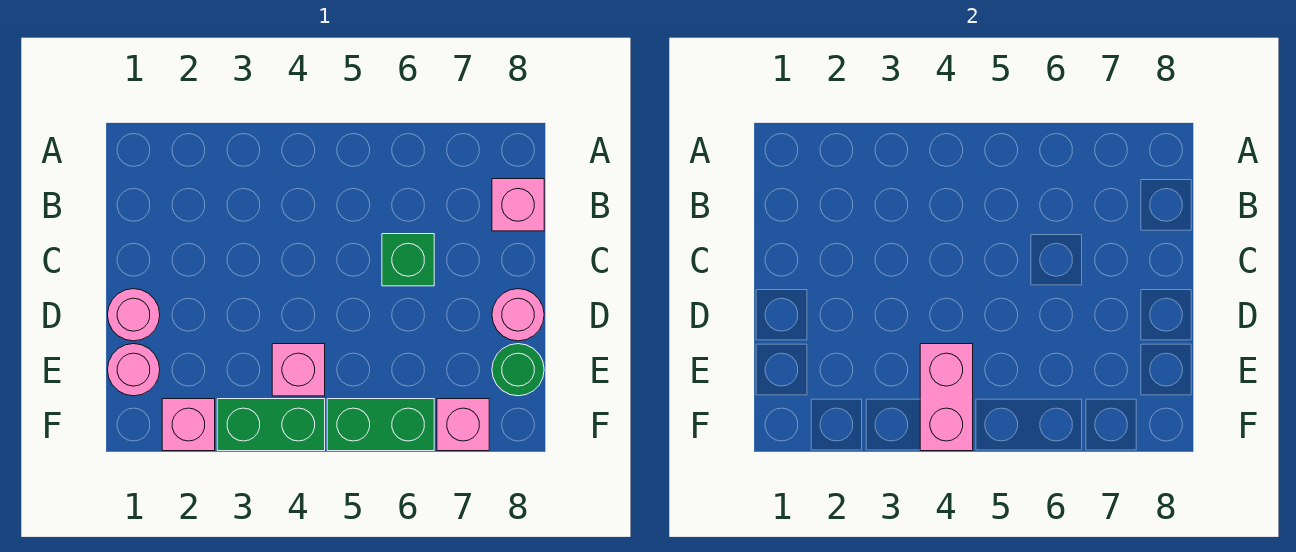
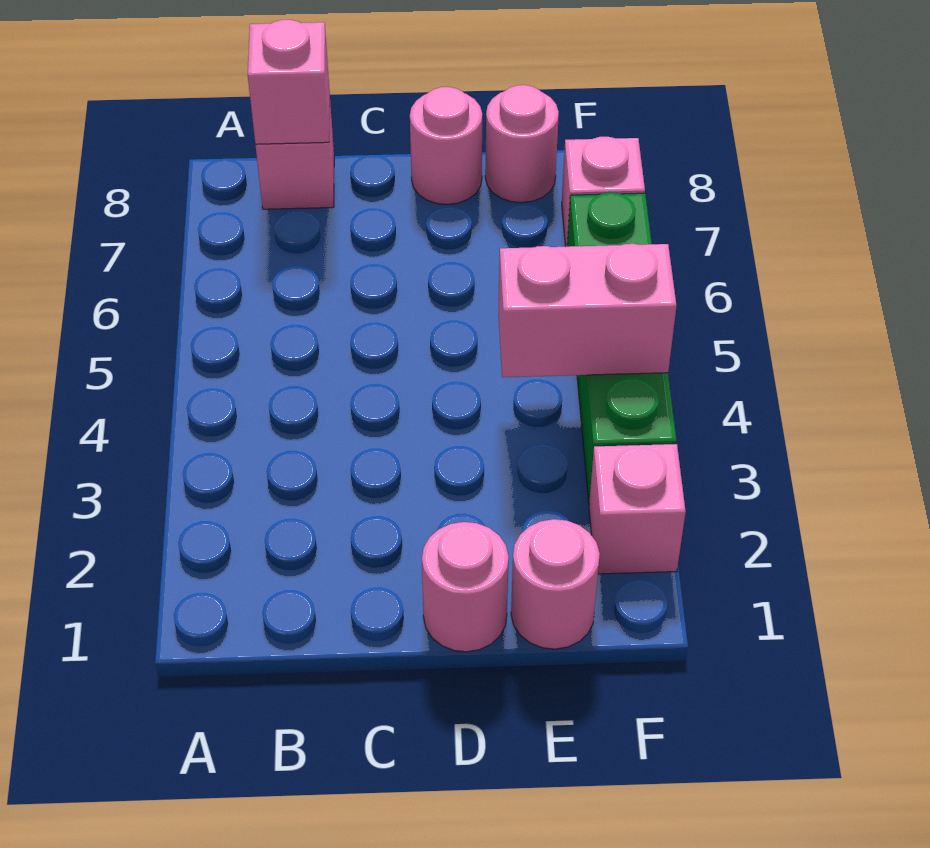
green brick C6 level 1 -> none
pink brick E4 level 1 -> pink brick B8 level 2
green round brick E8 level 1 -> pink round brick E8 level 1

